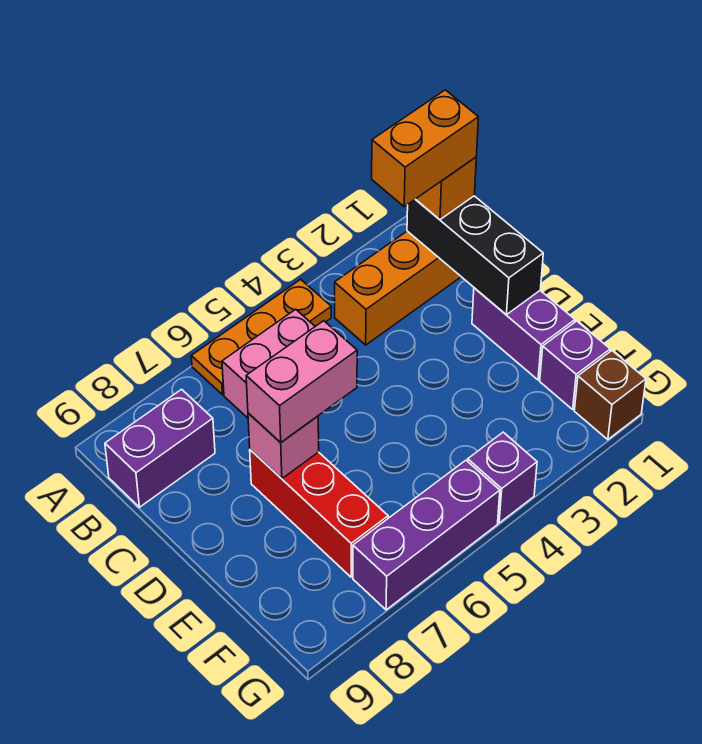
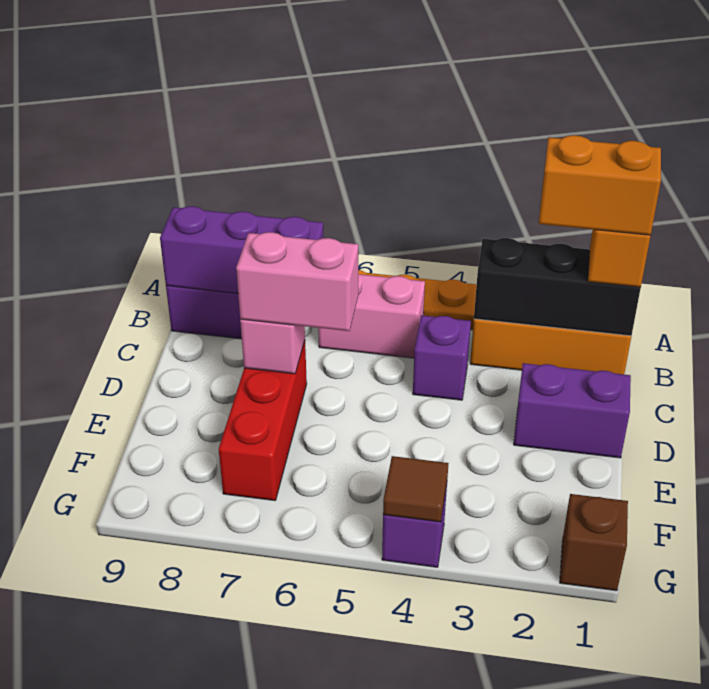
black brick B1:D1 level 2 -> black brick B1:B3 level 2
purple brick D1:E1 level 1 -> purple brick D1:D2 level 1
purple brick F1 level 1 -> purple brick C4 level 1
none -> brown tile G4 level 2
purple brick G5:G7 level 1 -> purple brick B7:B9 level 2

